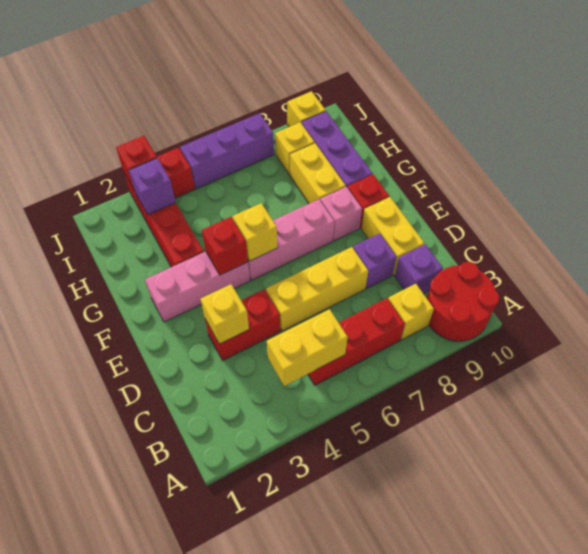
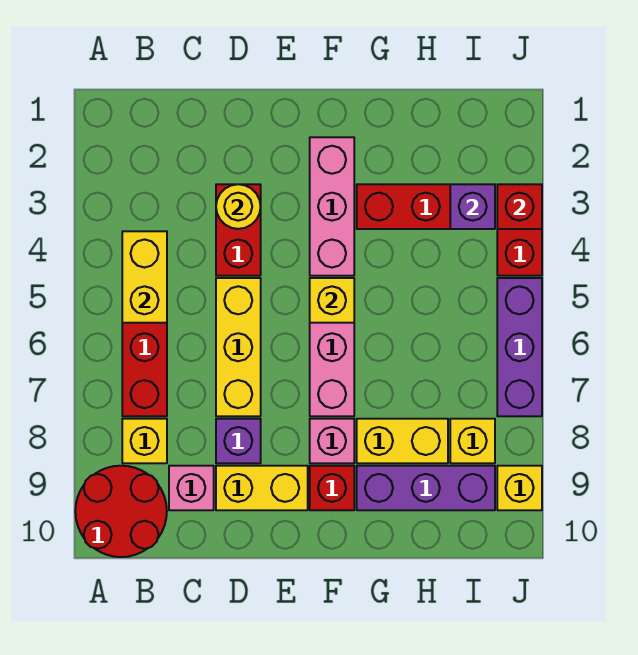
purple brick C9 level 1 -> pink brick C9 level 1
yellow brick D3 level 2 -> yellow round brick D3 level 2
red brick F4 level 2 -> none

